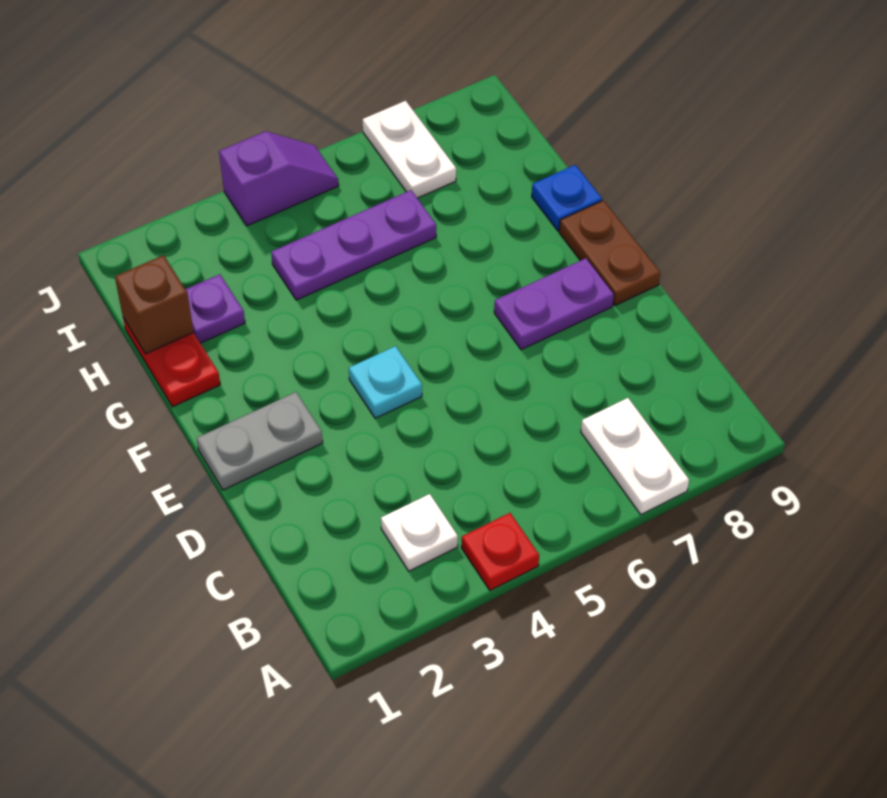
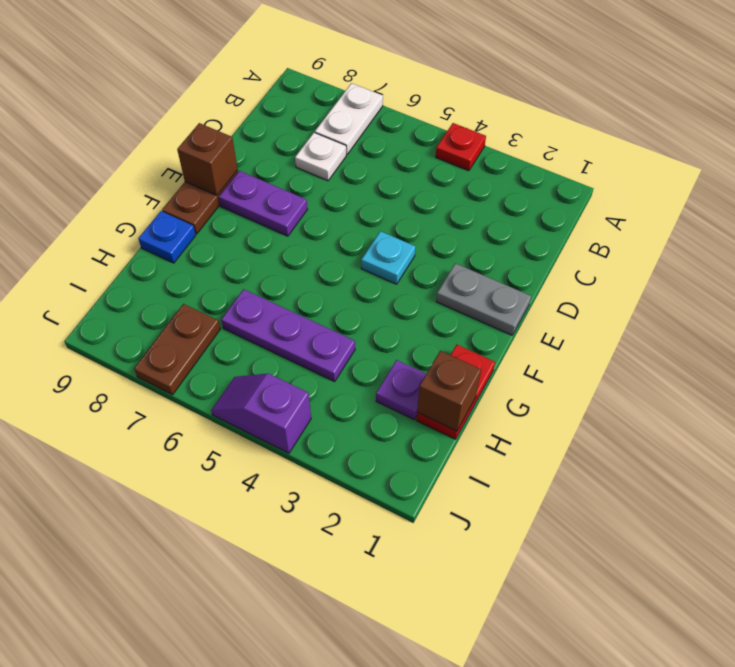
white plate B3 level 1 -> white plate C7 level 1
none -> brown brick E9 level 2
white plate I7:J7 level 1 -> brown plate I7:J7 level 1

